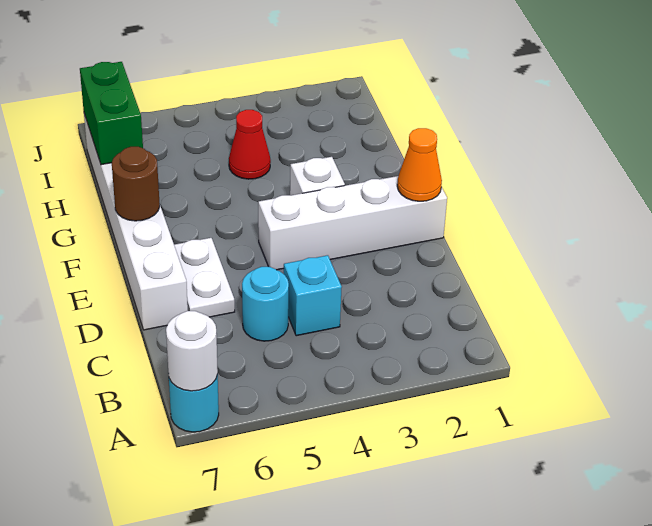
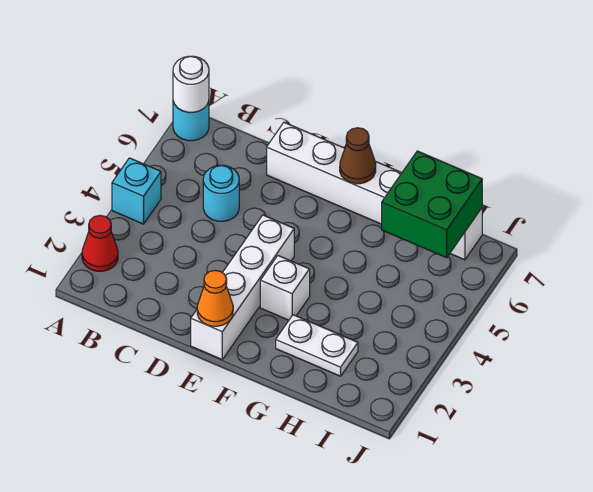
cyan brick C4 level 1 -> cyan brick A4 level 1
white plate D6:E6 level 1 -> white plate G2:H2 level 1
brown round brick F7 level 2 -> brown cone F7 level 2
red cone H4 level 1 -> red cone A2 level 1
green brick H7:I7 level 2 -> green brick H6:I7 level 2

